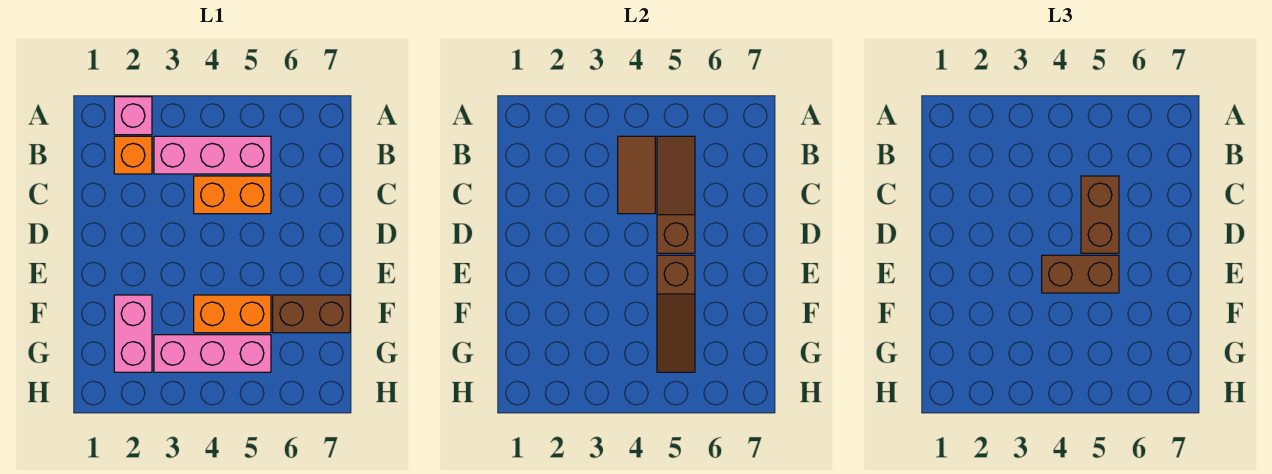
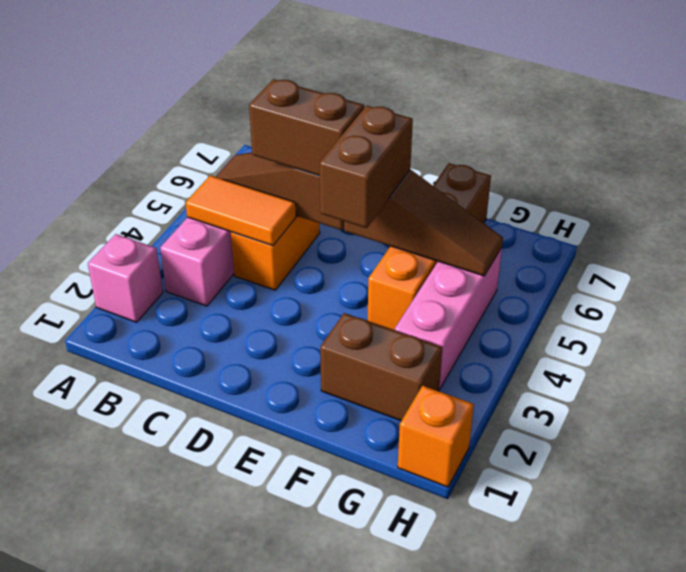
orange brick B2 level 1 -> orange brick H1 level 1
brown tile B4:C4 level 2 -> orange tile B4:C4 level 2
pink brick F2:G2 level 1 -> brown brick F2:G2 level 1

